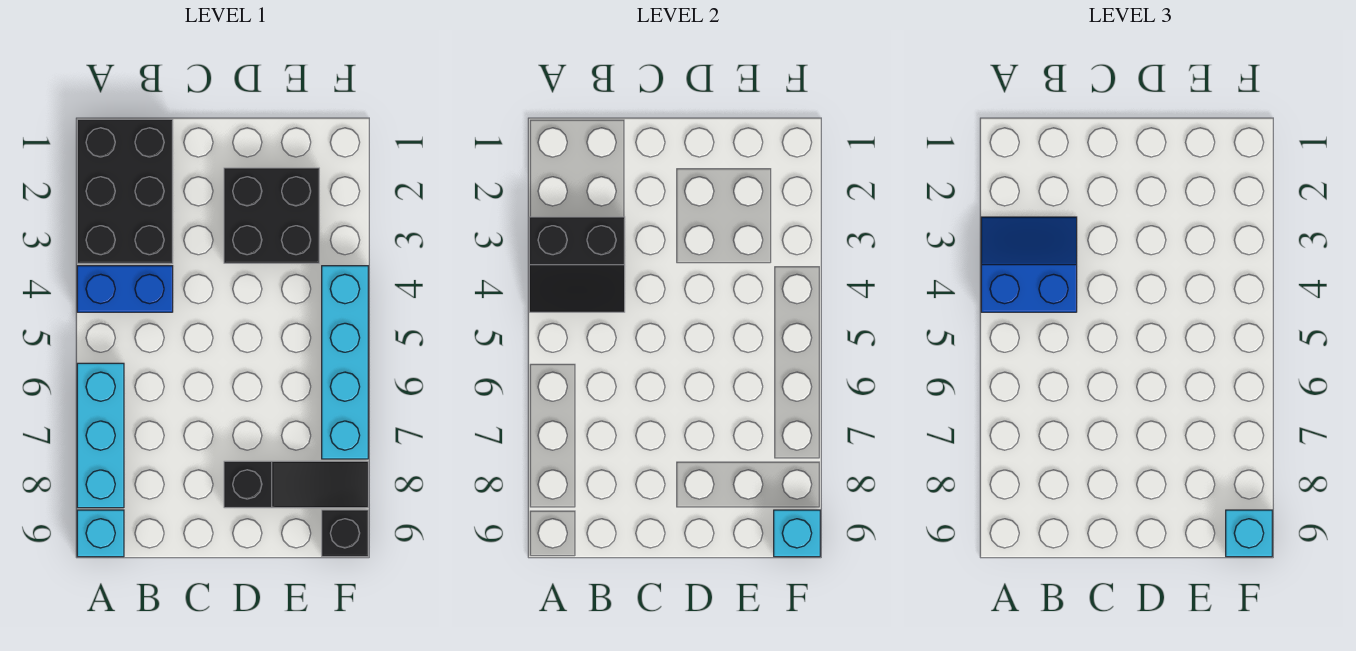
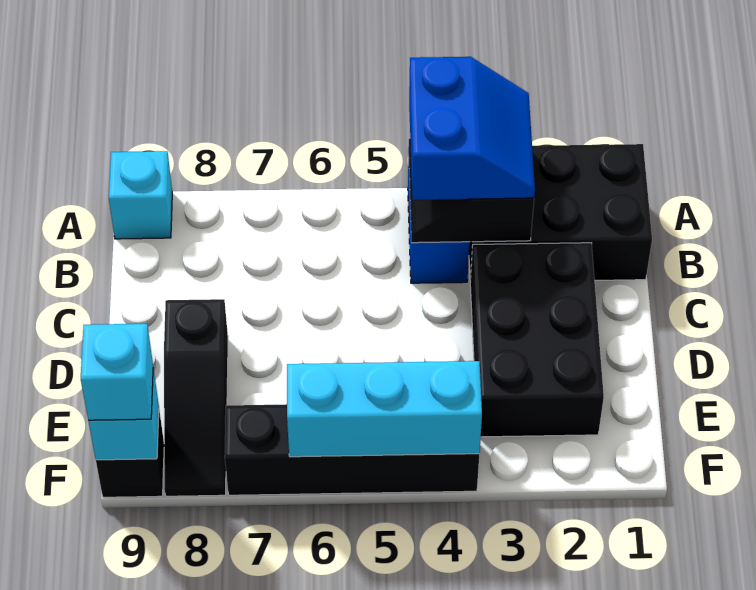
cyan brick A6:A8 level 1 -> cyan brick F4:F6 level 2
black brick D2:E3 level 1 -> black brick C2:E3 level 1
cyan brick F4:F7 level 1 -> black brick F4:F7 level 1

